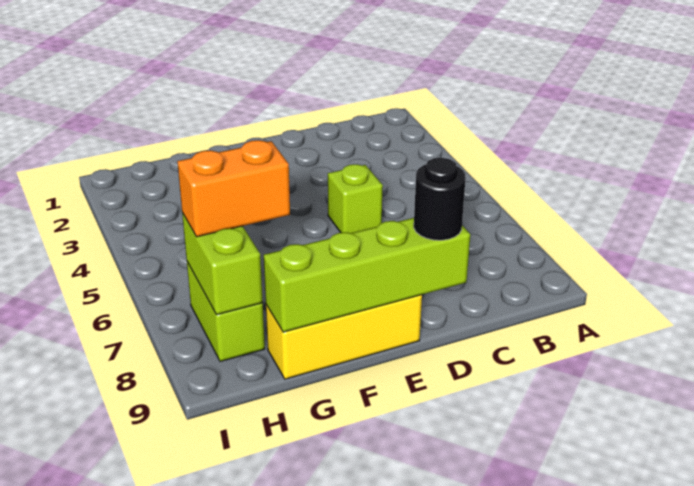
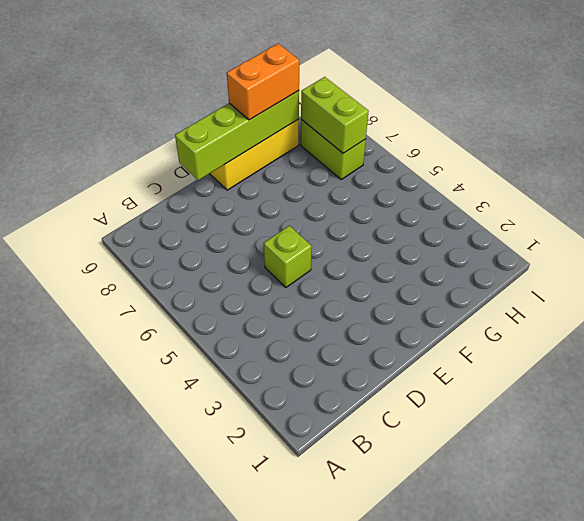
black round brick D9 level 3 -> none
orange brick G7:H7 level 3 -> orange brick F9:G9 level 3

